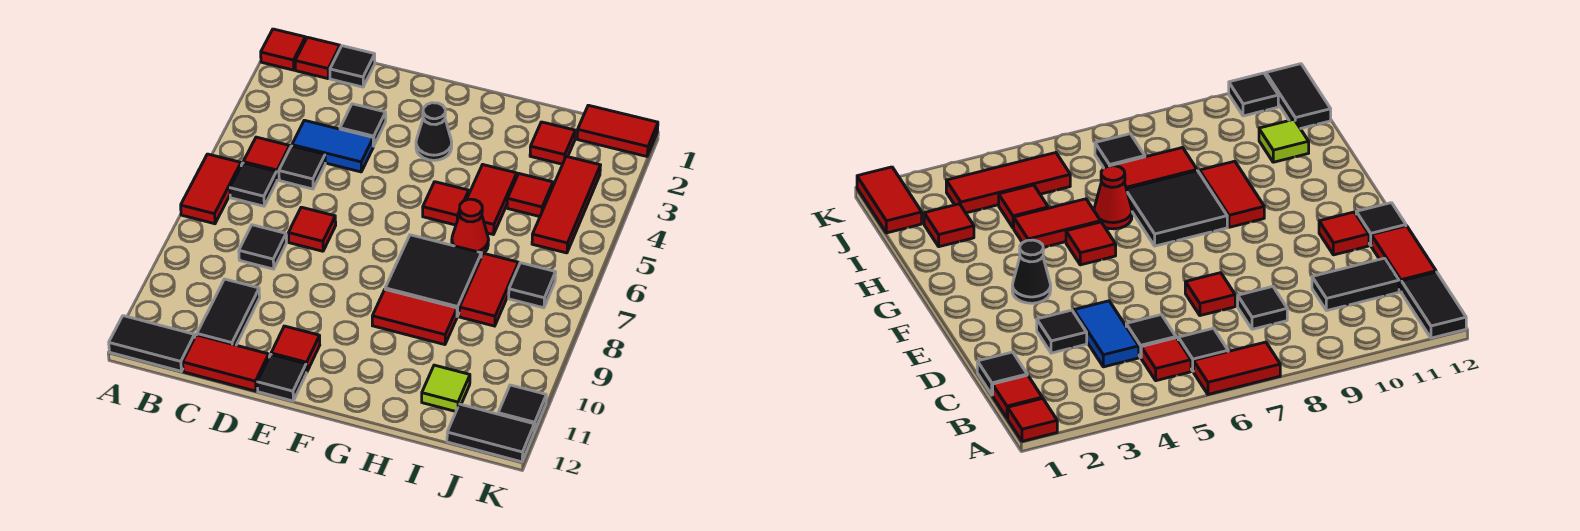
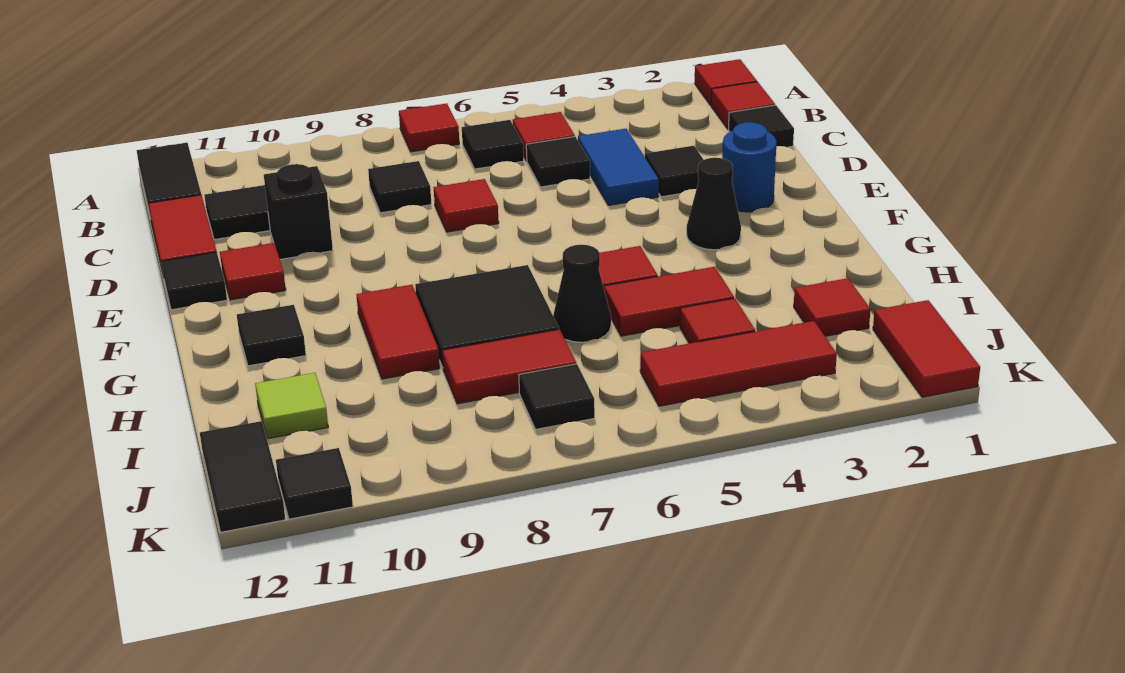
red tile A6:A7 level 1 -> red tile A7 level 1
none -> black brick D10 level 1
none -> blue round brick E2 level 1
none -> black tile G11 level 1
red cone H6 level 1 -> black cone H6 level 1

